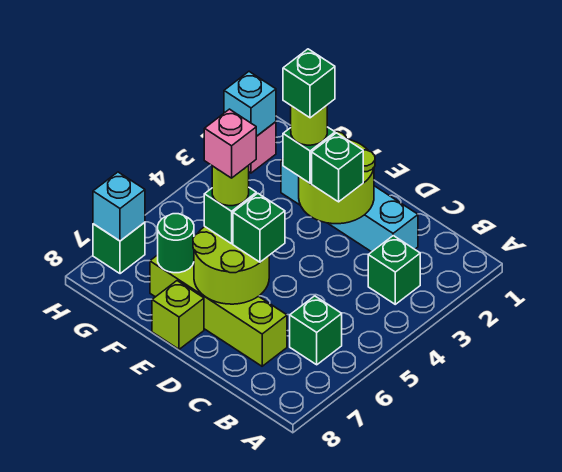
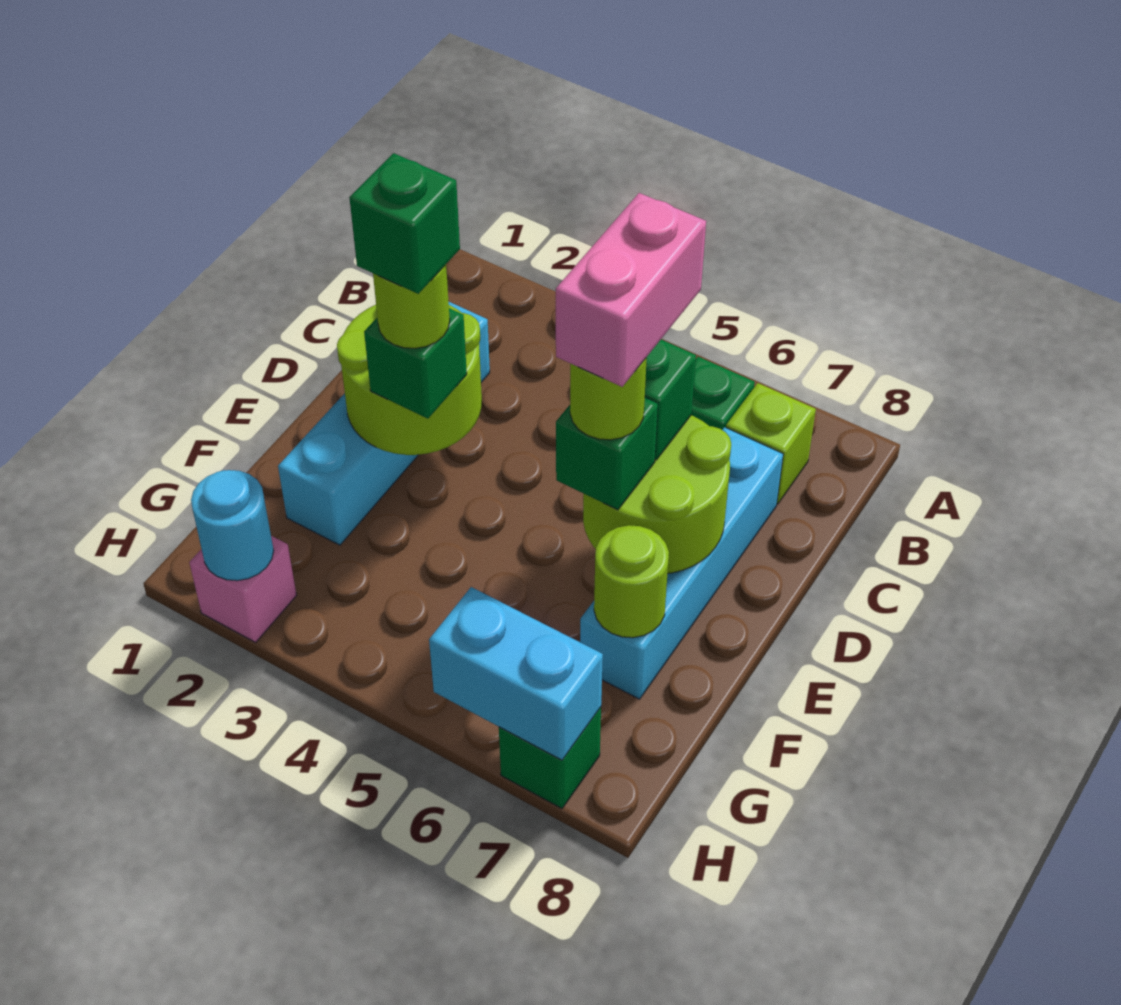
green brick B3 level 1 -> none
lime brick C7:F7 level 1 -> cyan brick C7:F7 level 1
green brick D3 level 3 -> none
pink brick E6 level 5 -> pink brick D6:E6 level 5
lime brick E8 level 1 -> lime brick B7 level 1
green round brick F7 level 2 -> lime round brick F7 level 2
cyan brick H2 level 2 -> cyan round brick H2 level 2
cyan brick H7 level 2 -> cyan brick H6:H7 level 2

